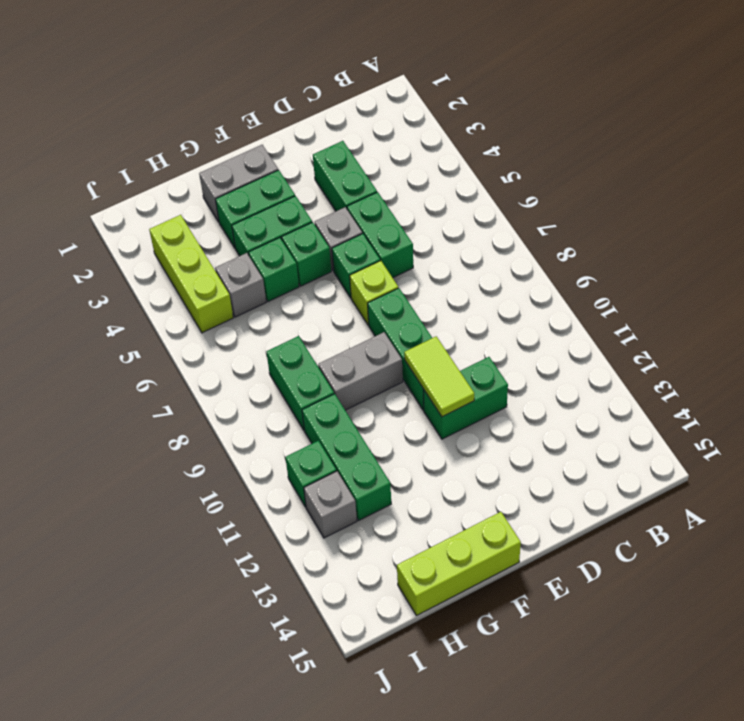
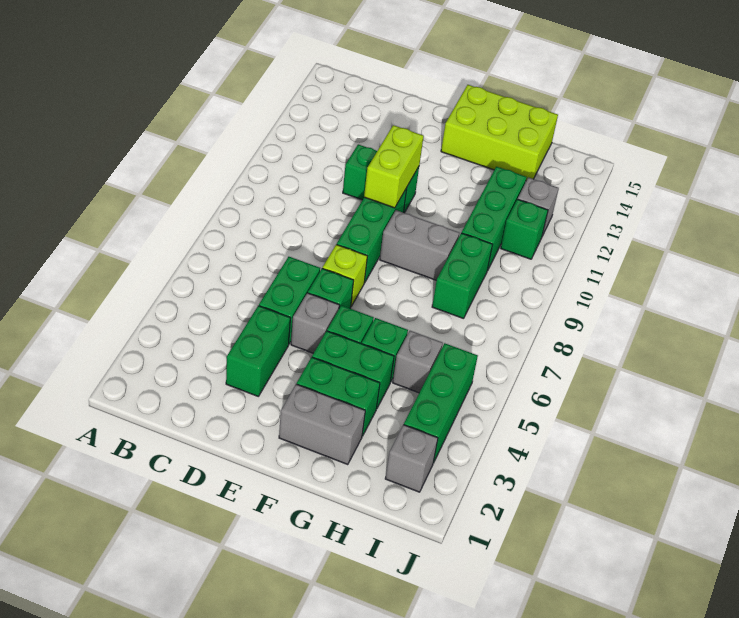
lime tile E10:E11 level 2 -> lime brick E10:E11 level 2
lime brick F15:H15 level 1 -> lime brick F14:H15 level 1
none -> grey brick I2 level 1
lime brick I3:I5 level 1 -> green brick I3:I5 level 1

